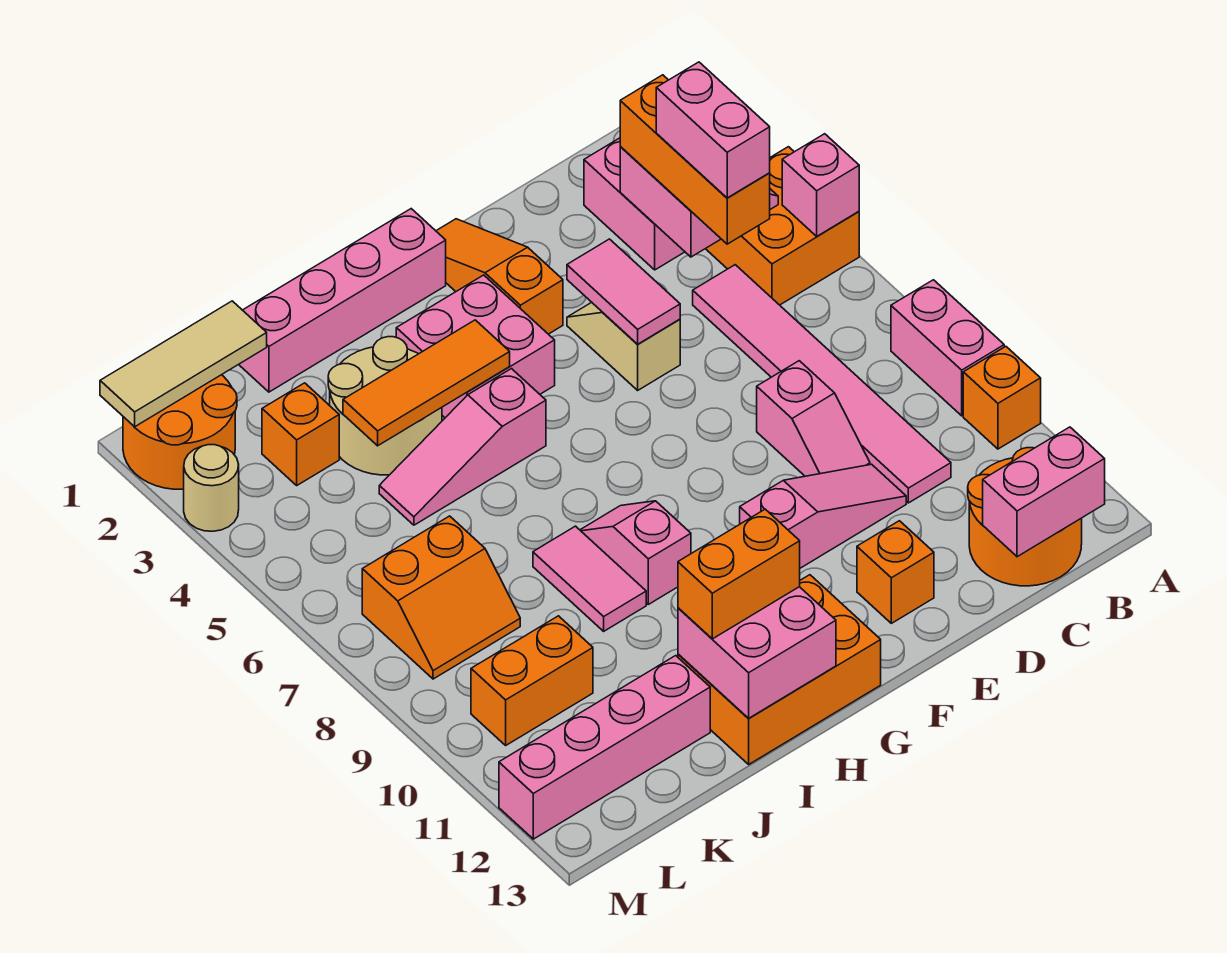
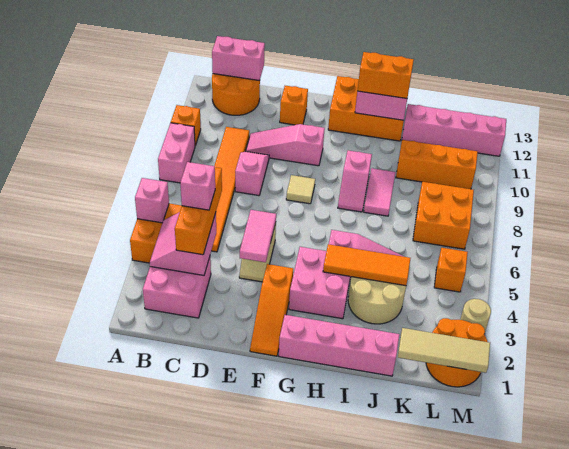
pink brick C4:C5 level 4 -> pink brick C4 level 4
pink tile C5:C10 level 1 -> orange tile C5:C10 level 1
none -> tan tile F8 level 1
orange brick K3 level 1 -> orange brick L5 level 1
orange slope K7:L8 level 1 top 7 -> orange brick K7:L8 level 1
orange brick K10:L10 level 1 -> orange brick J10:L10 level 1

